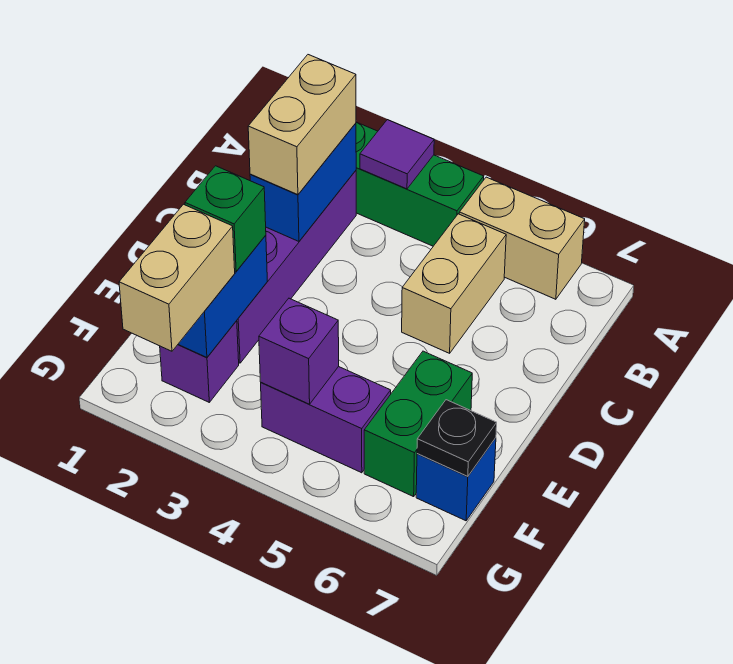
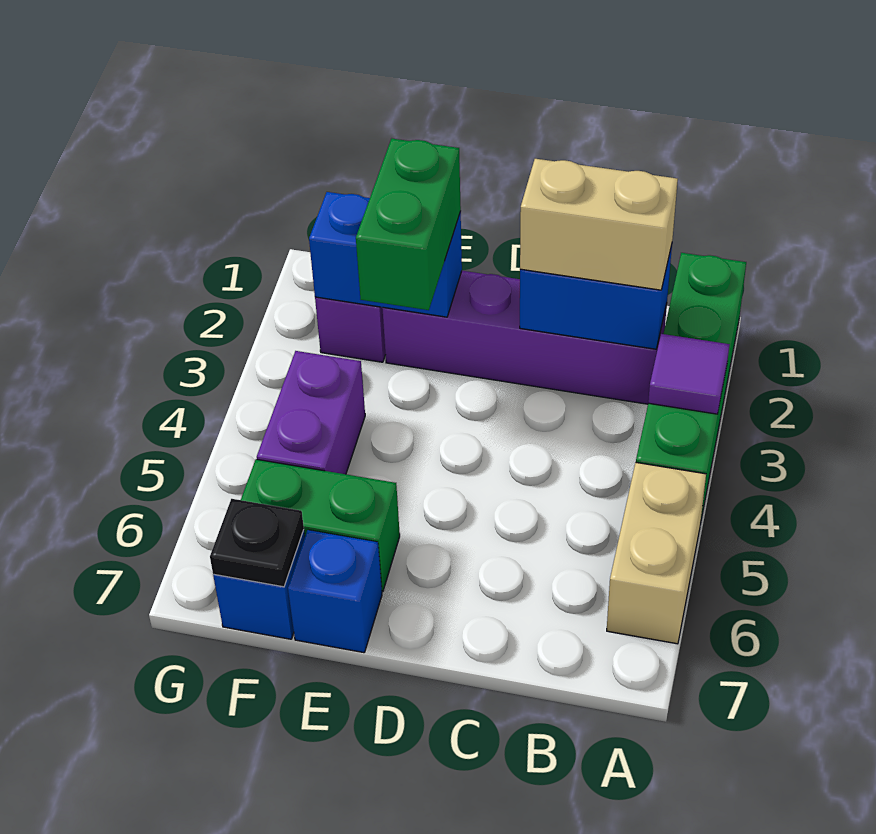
tan brick B5:C5 level 1 -> none
green brick E2 level 3 -> green brick E2:E3 level 3
none -> blue brick E7 level 1
tan brick F2:G2 level 3 -> none
purple brick F4 level 2 -> none

